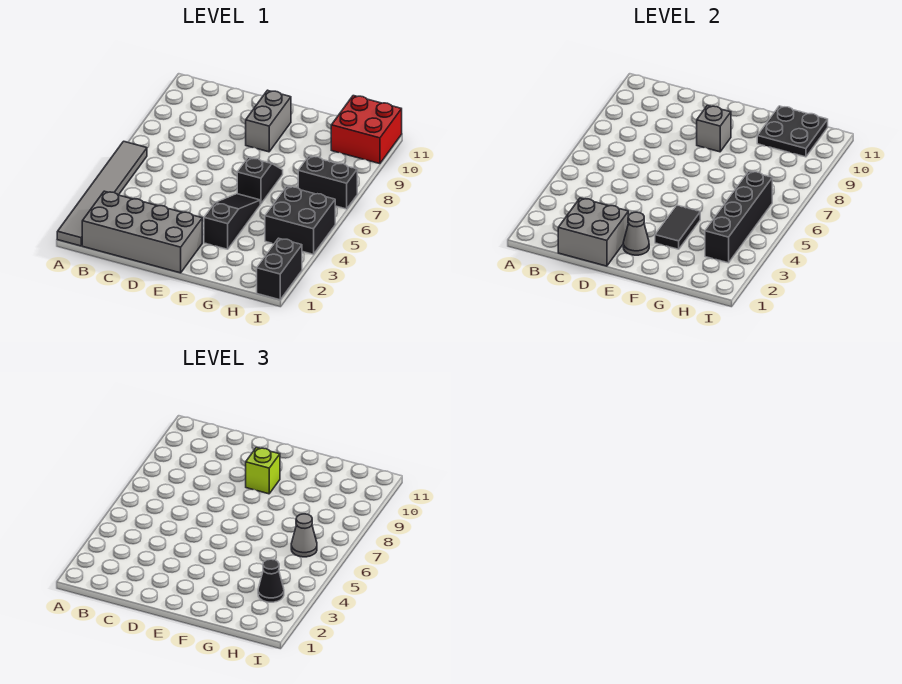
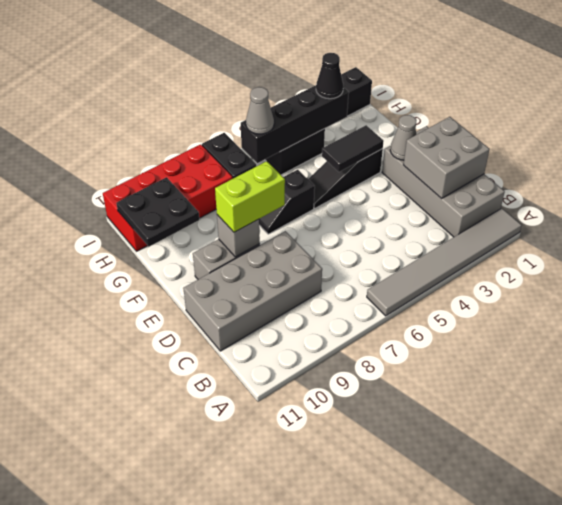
none -> grey brick C8:D11 level 1
lime brick E9 level 3 -> lime brick E8:E9 level 3
red brick H10:I11 level 1 -> red brick H8:I11 level 1

